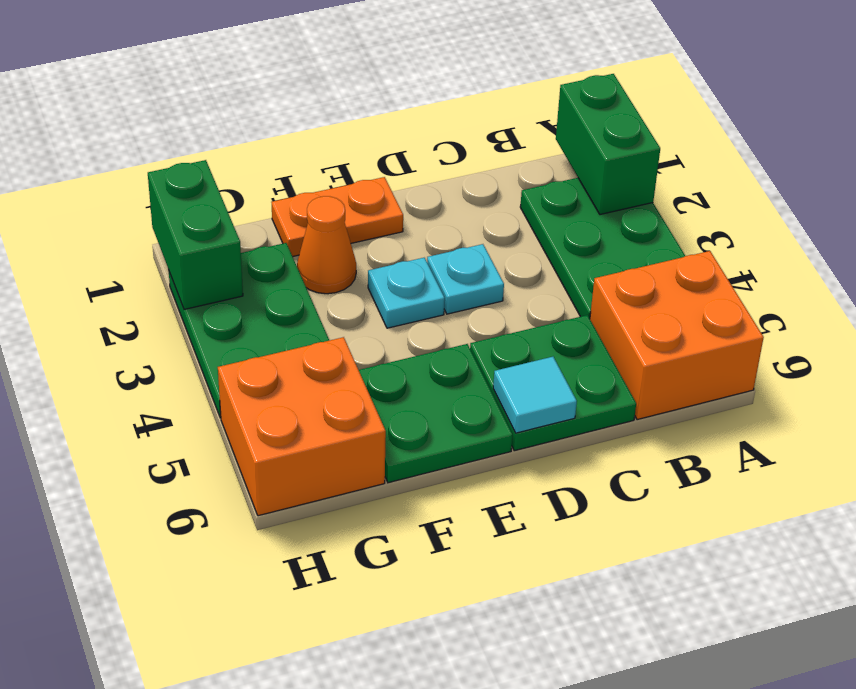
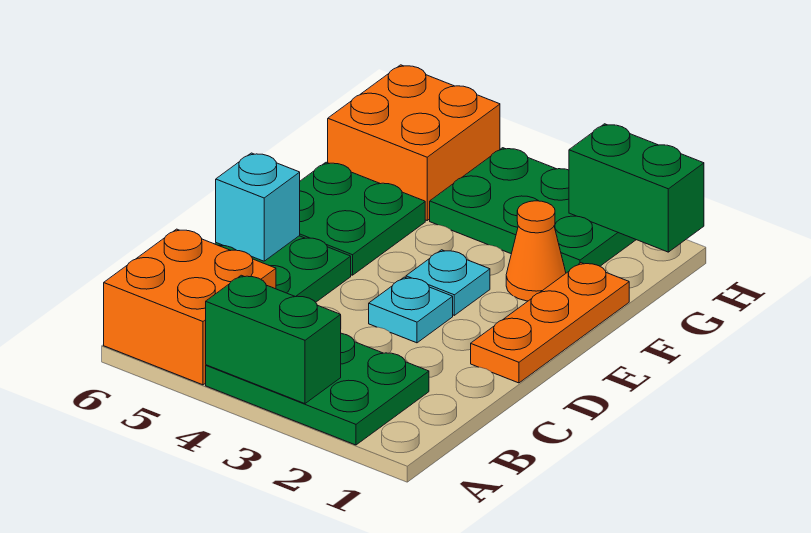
green brick A1:A2 level 2 -> green brick A3:A4 level 2
cyan tile D6 level 2 -> cyan brick D6 level 2
orange plate E1:F1 level 1 -> orange plate D1:F1 level 1

